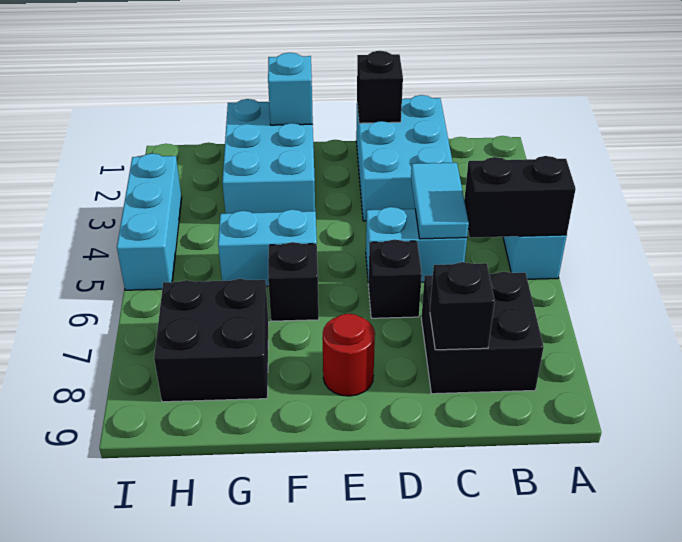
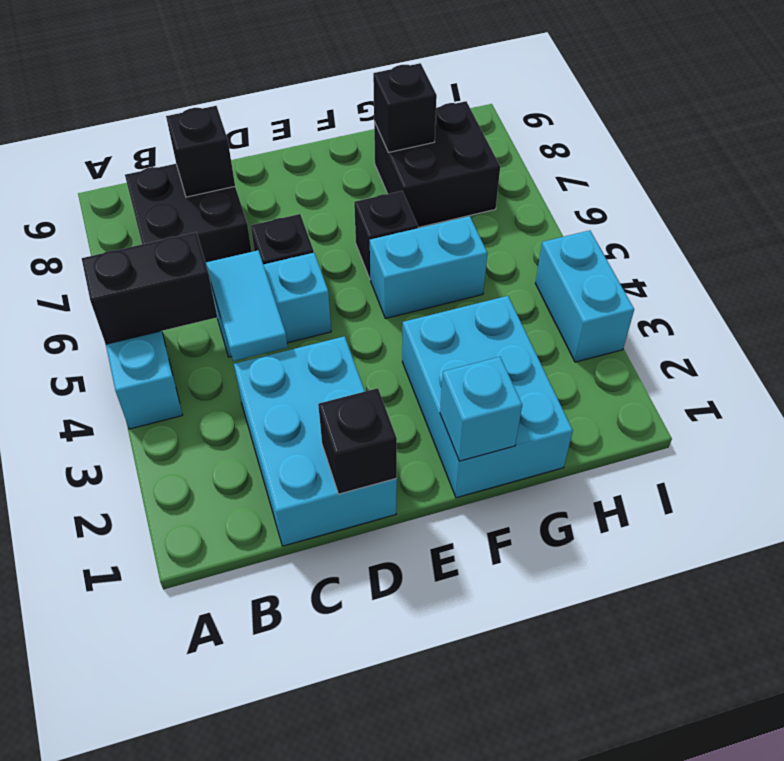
red round brick E8 level 1 -> none
none -> black brick G8 level 2
cyan brick I3:I5 level 1 -> cyan brick I3:I4 level 1

